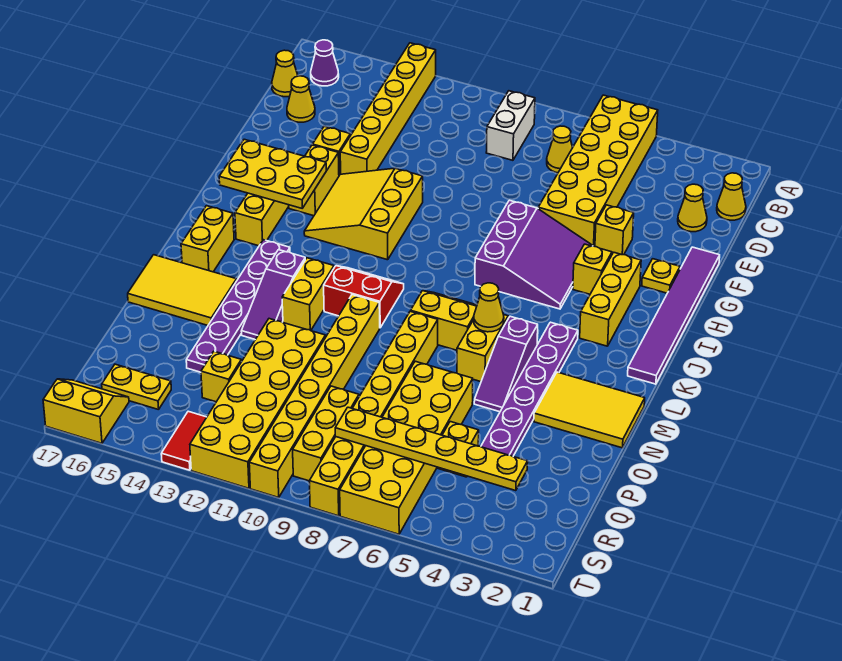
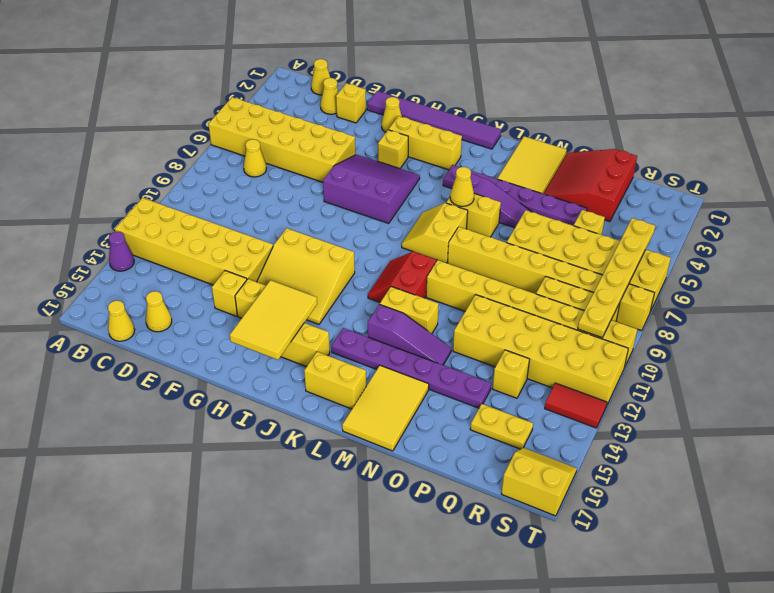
yellow brick A13:F13 level 1 -> yellow brick A12:F13 level 1
white brick B9:C9 level 1 -> none
purple cone B16 level 1 -> purple cone A14 level 1
yellow brick F4 level 1 -> yellow brick E2 level 1
yellow plate G2 level 1 -> yellow cone G2 level 1
yellow plate H14:I16 level 2 -> yellow tile H14:I16 level 2
none -> red slope O1:Q3 level 1 top Q
yellow plate R3:R8 level 2 -> yellow plate S5:S10 level 2
yellow plate R15:R16 level 1 -> yellow plate Q15:R15 level 1
yellow slope S16:T17 level 1 top T -> yellow slope S16:T17 level 1 top 17

